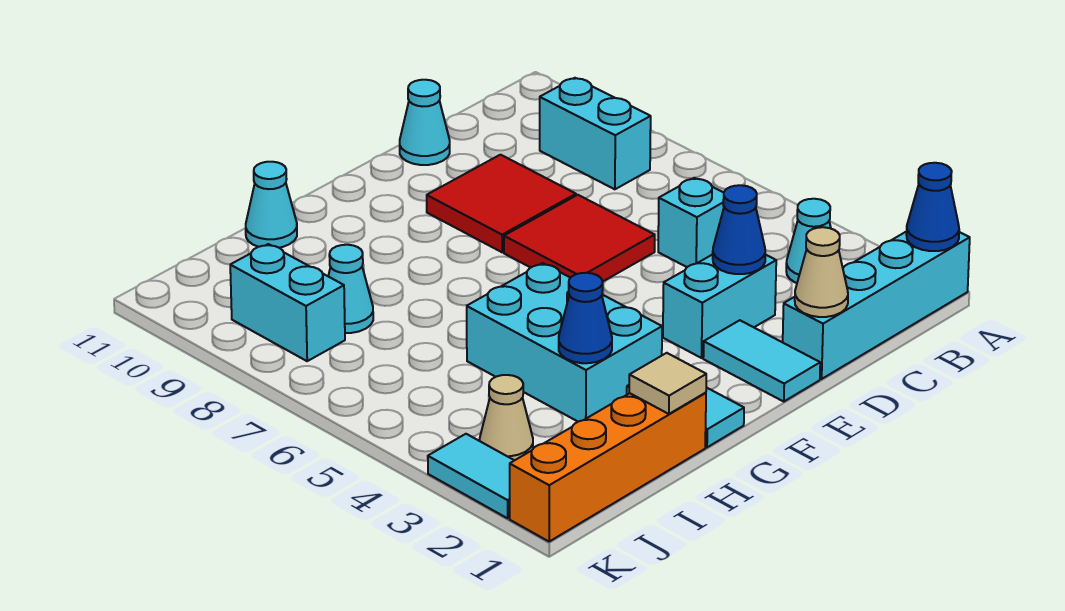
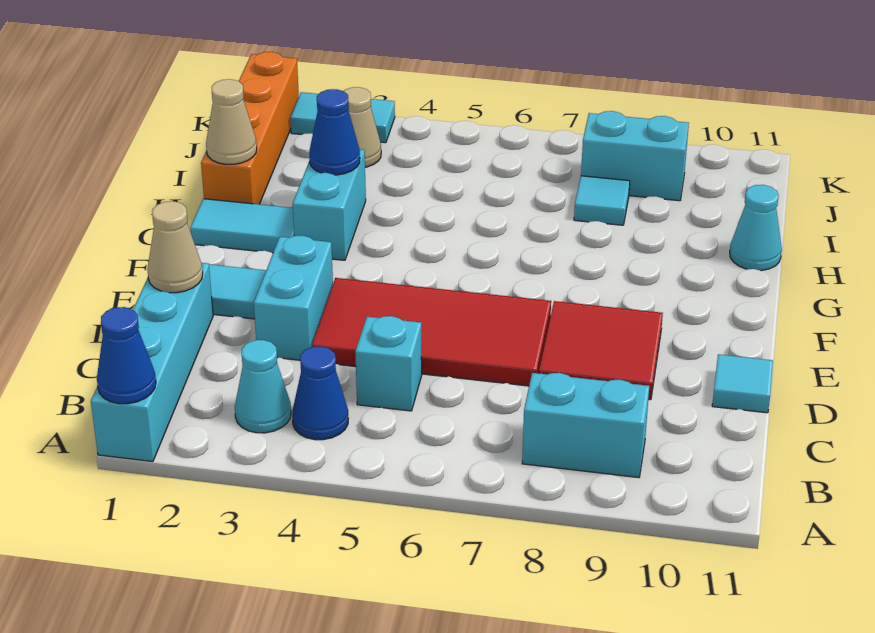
blue cone D3 level 2 -> blue cone B4 level 1
red tile D6:E7 level 1 -> red tile D4:E7 level 1
cyan cone D11 level 1 -> cyan tile D11 level 1
cyan brick G3:H5 level 1 -> cyan brick G3:H3 level 1
tan tile H1 level 2 -> tan cone H1 level 2
cyan cone I8 level 1 -> cyan tile I8 level 1

